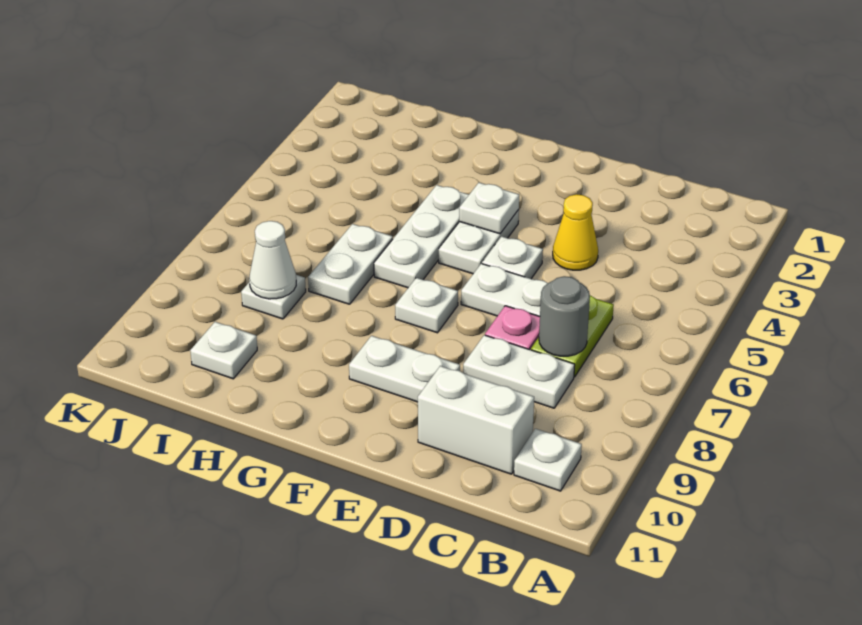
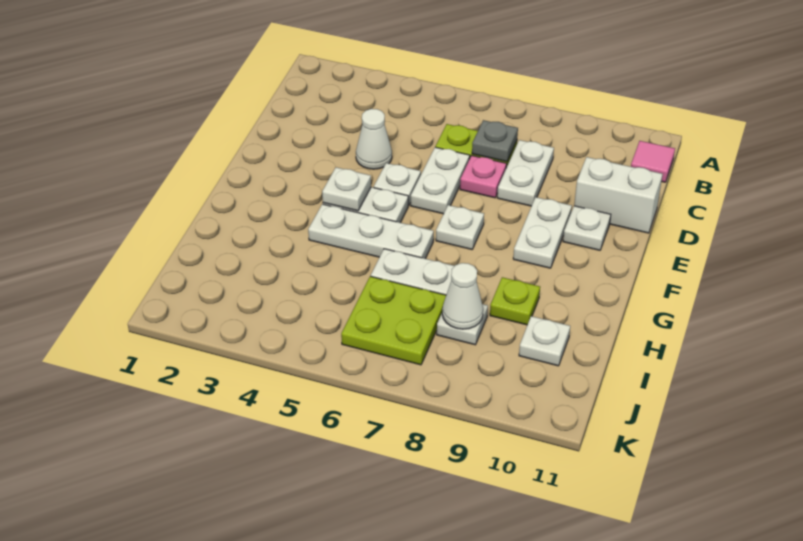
white plate B10 level 1 -> white plate E10 level 1
none -> pink tile B11 level 1
grey round brick C7 level 2 -> grey plate C7 level 2
white brick C10:D10 level 1 -> white brick D10:D11 level 1
yellow cone D4 level 1 -> white cone D4 level 1
none -> lime plate H9 level 1
none -> lime plate I6:J7 level 1

